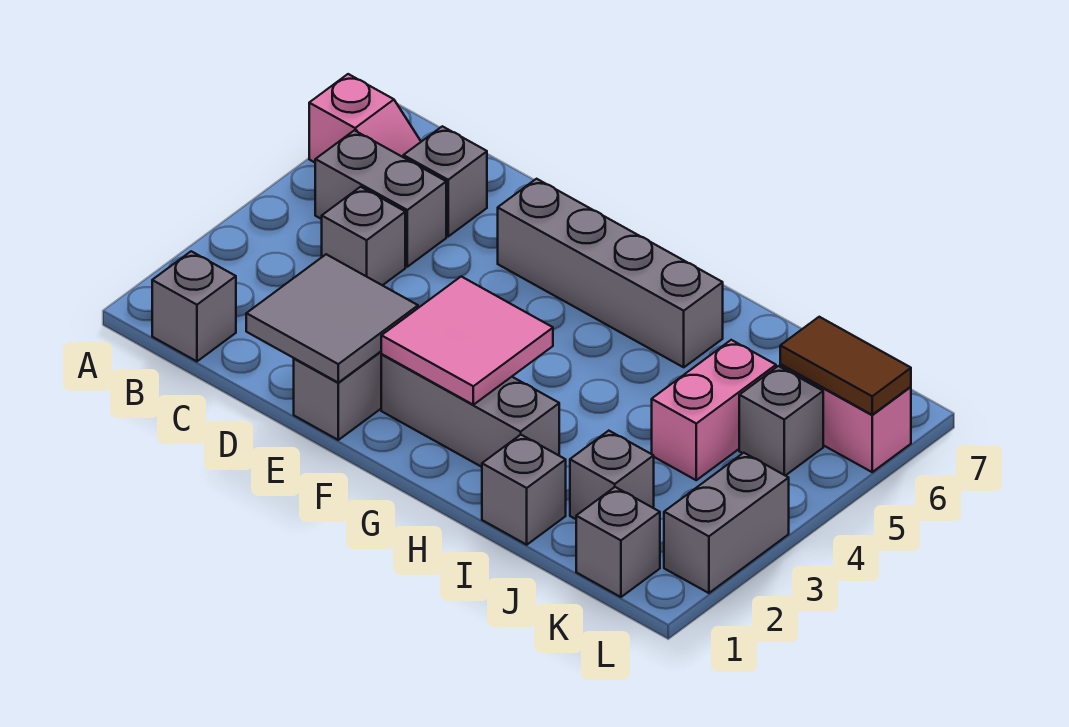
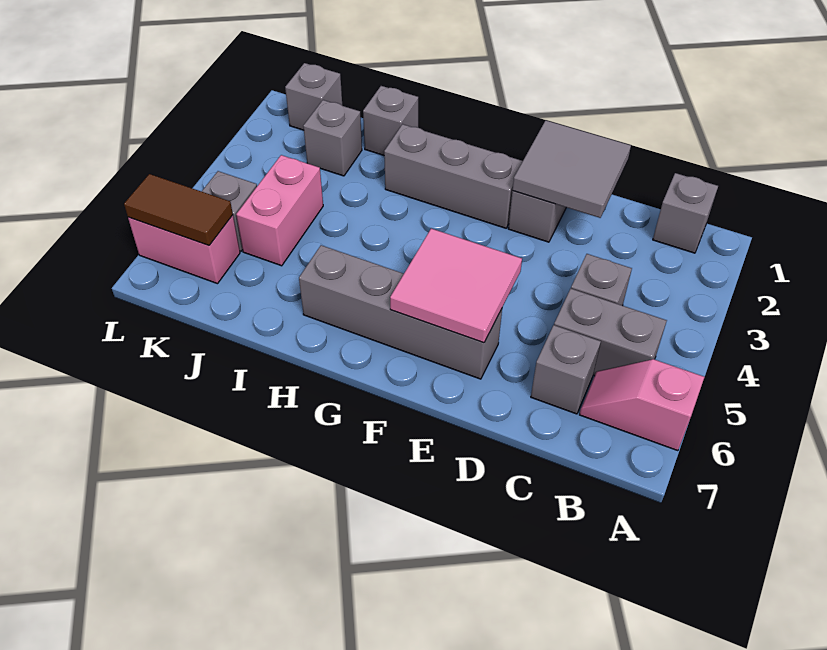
pink tile F2:G3 level 2 -> pink tile E5:F6 level 2
grey brick L2:L3 level 1 -> none

